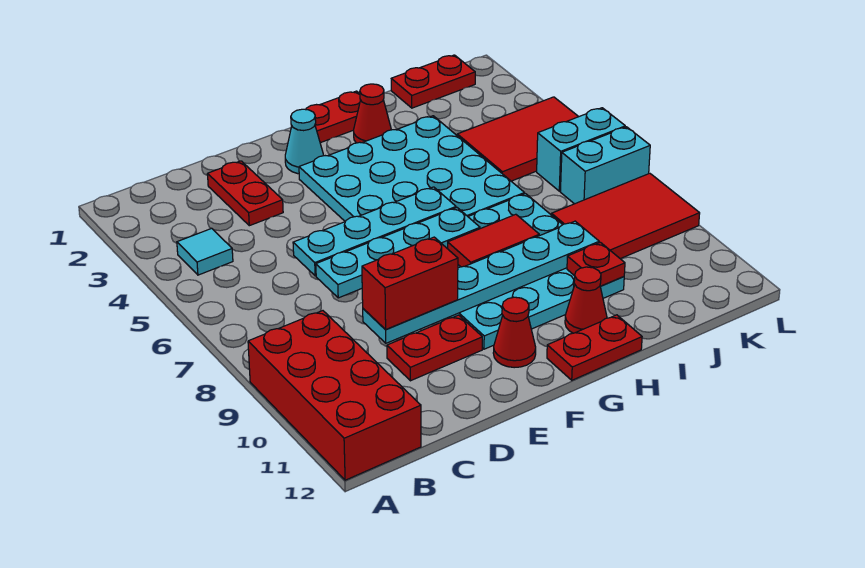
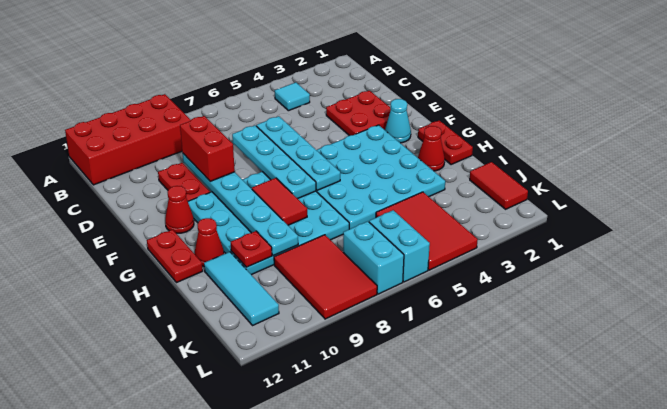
red plate D2:D3 level 1 -> red plate D2:E3 level 1
none -> cyan tile I11:K11 level 1
red plate J1:K1 level 1 -> red tile J1:K1 level 1

